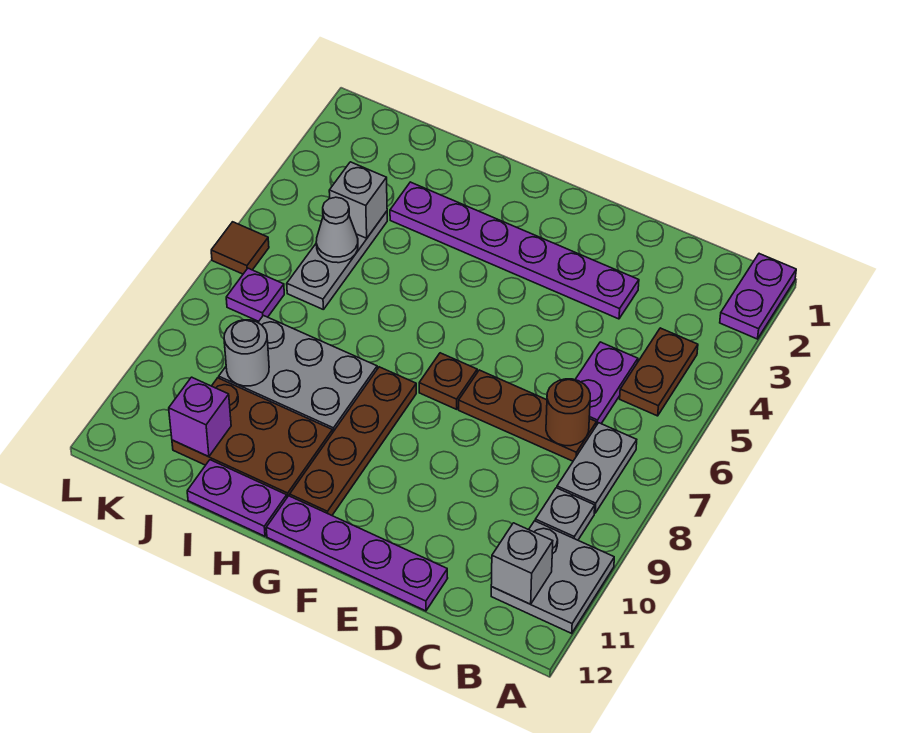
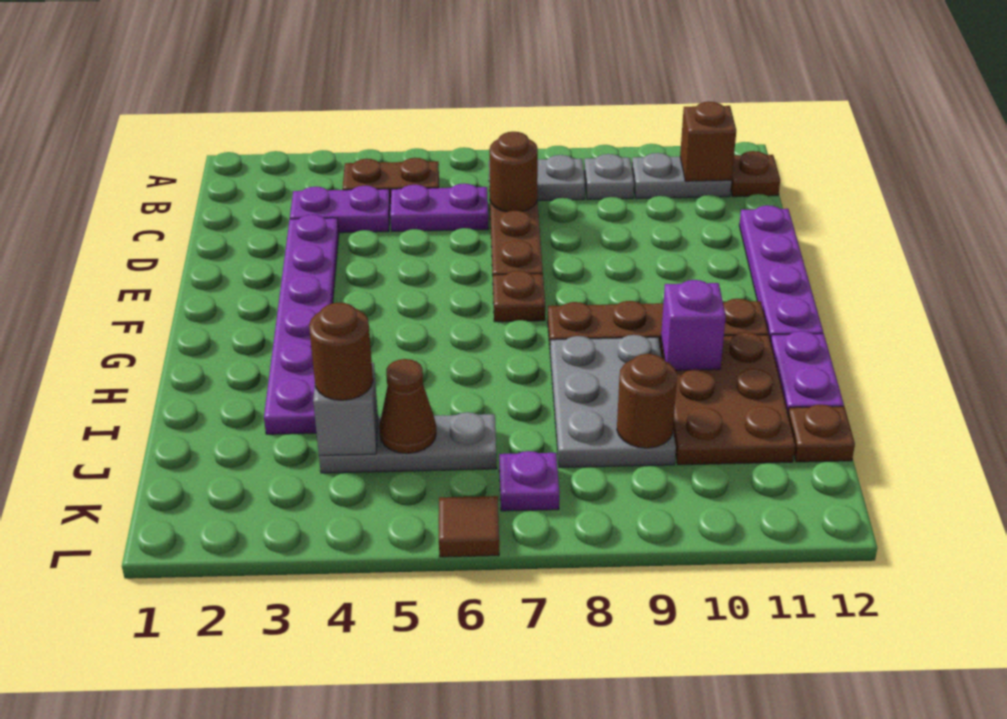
purple plate A1:A2 level 1 -> purple plate C3:C4 level 1
grey plate A10:B11 level 1 -> grey plate B10:B11 level 1
grey brick B11 level 2 -> brown brick B11 level 2
none -> brown plate B12 level 1
none -> brown round brick J4 level 3
grey cone J5 level 2 -> brown cone J5 level 2
grey round brick J9 level 2 -> brown round brick J9 level 2
purple brick J11 level 2 -> purple brick H10 level 2
none -> brown plate J12 level 1

